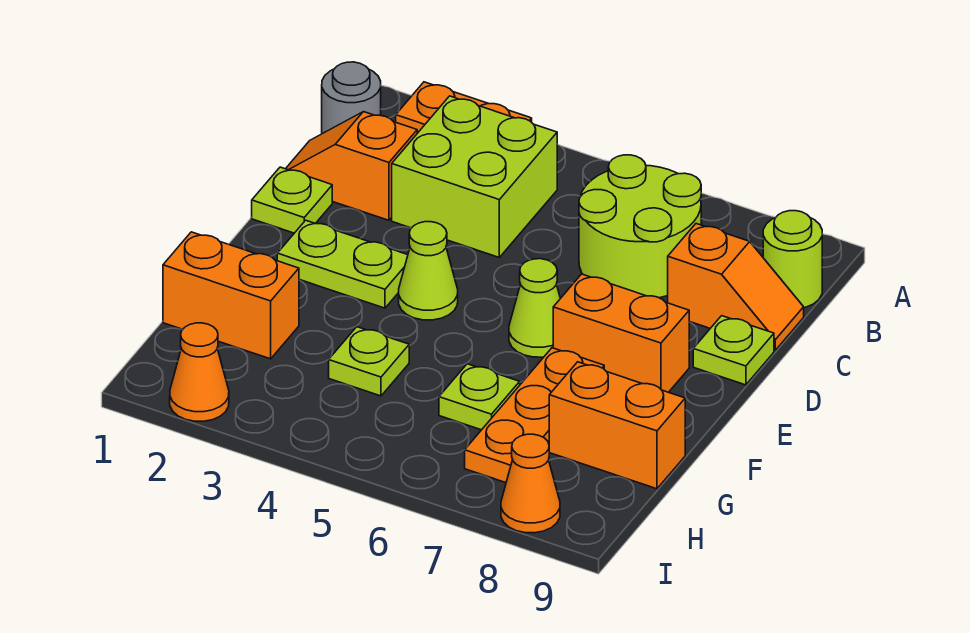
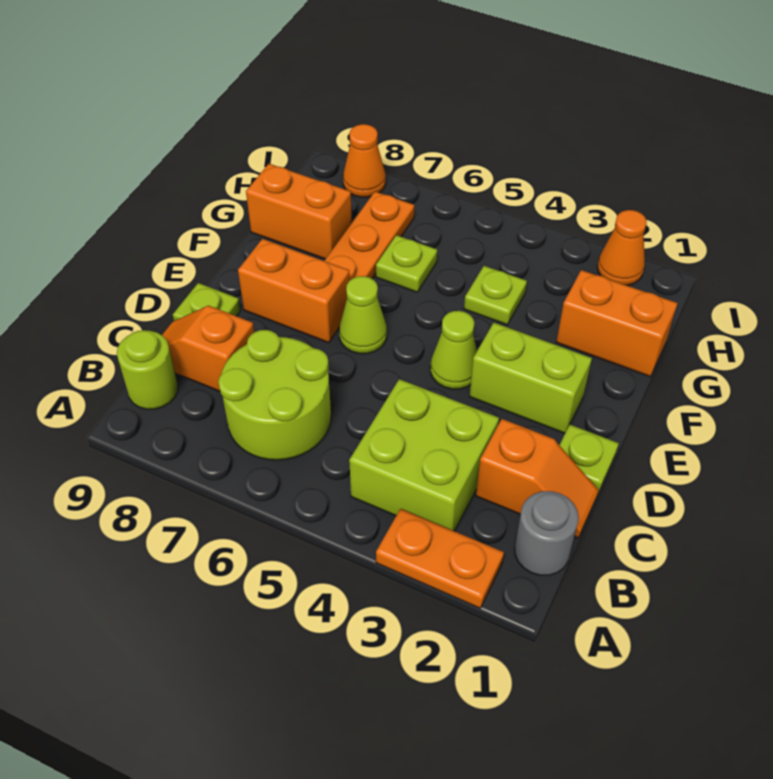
lime plate E2:E3 level 1 -> lime brick E2:E3 level 1

